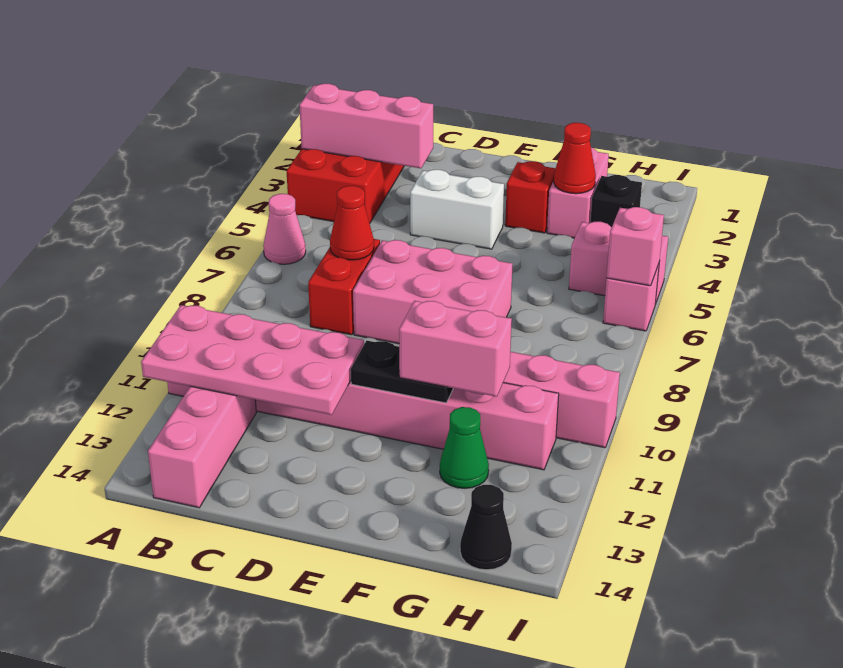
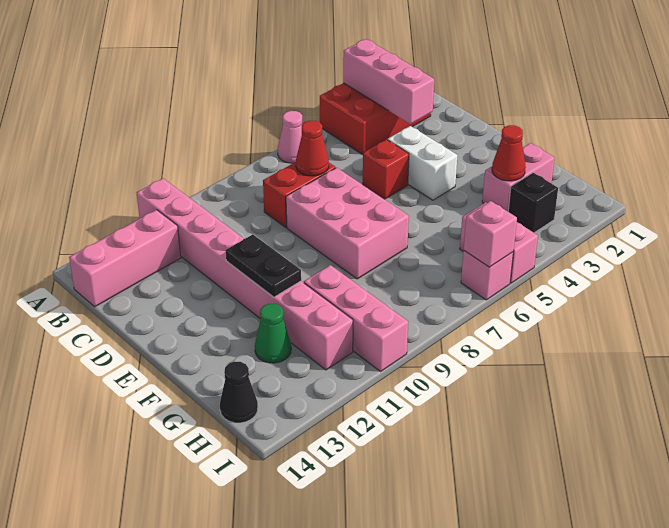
pink plate A11:D12 level 2 -> none
red brick F3 level 1 -> red brick D5 level 1
pink brick F11:G11 level 3 -> none

